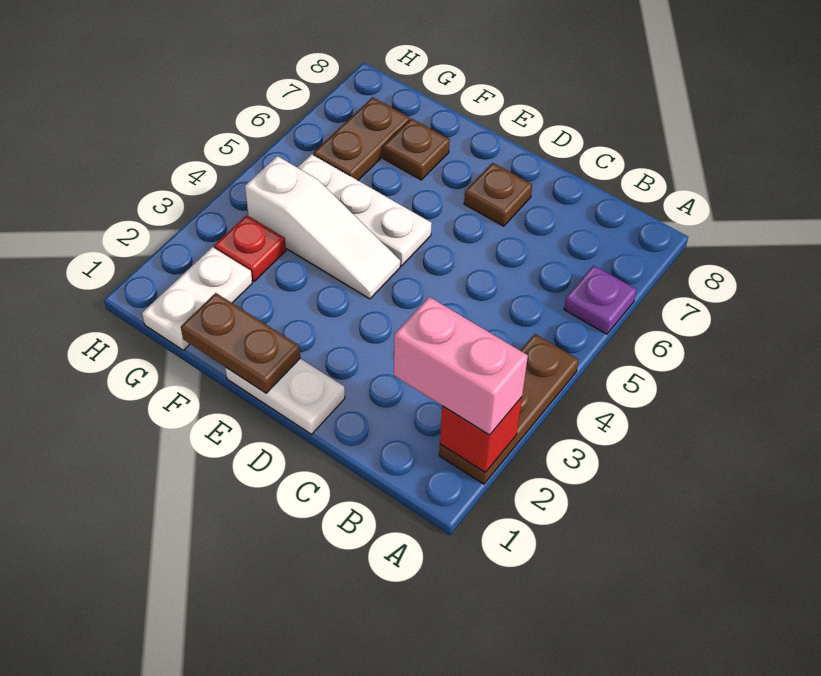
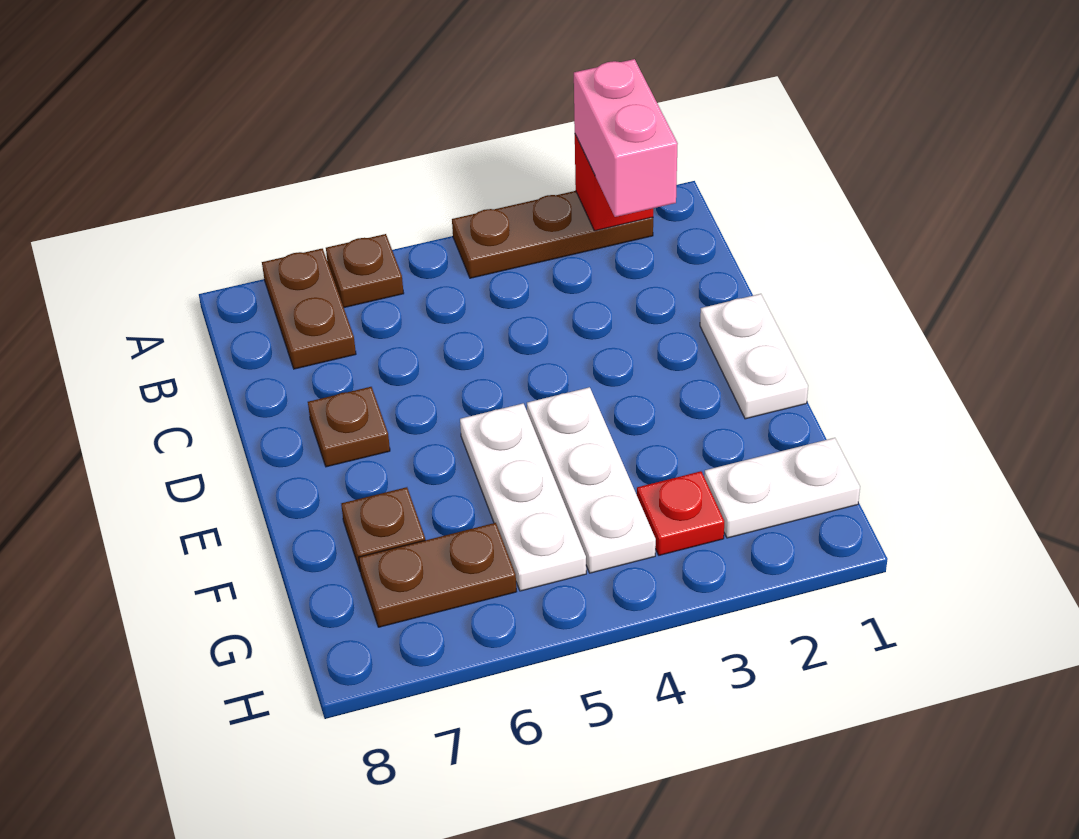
purple plate A6 level 1 -> brown plate A6 level 1
brown plate E1:F1 level 2 -> brown plate A7:B7 level 1
white slope E4:G4 level 1 top G -> white plate E4:G4 level 1

